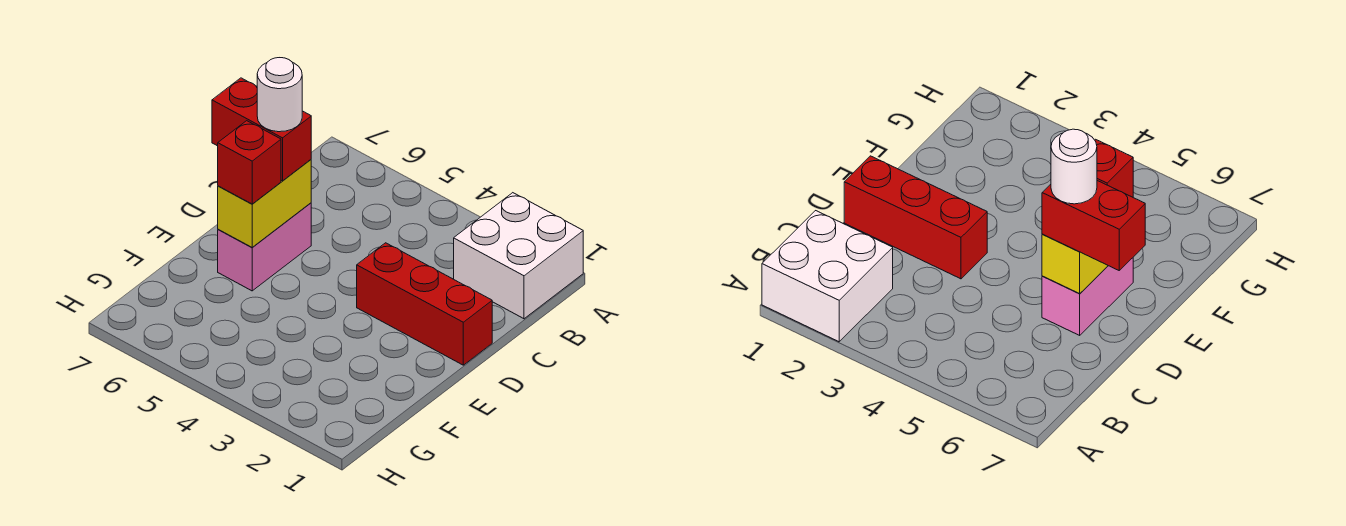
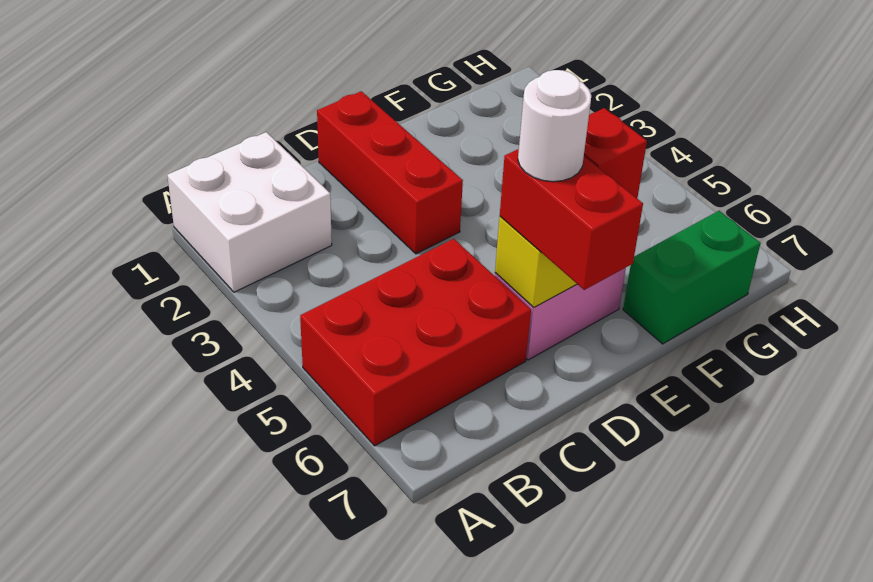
none -> red brick A5:C6 level 1
none -> green brick F7:G7 level 1

